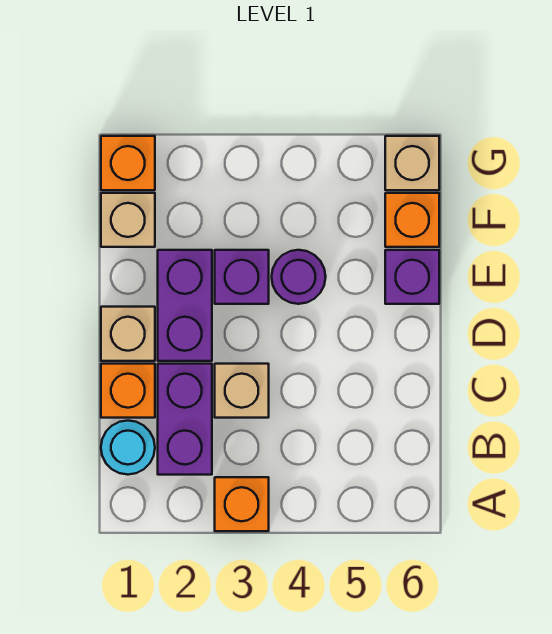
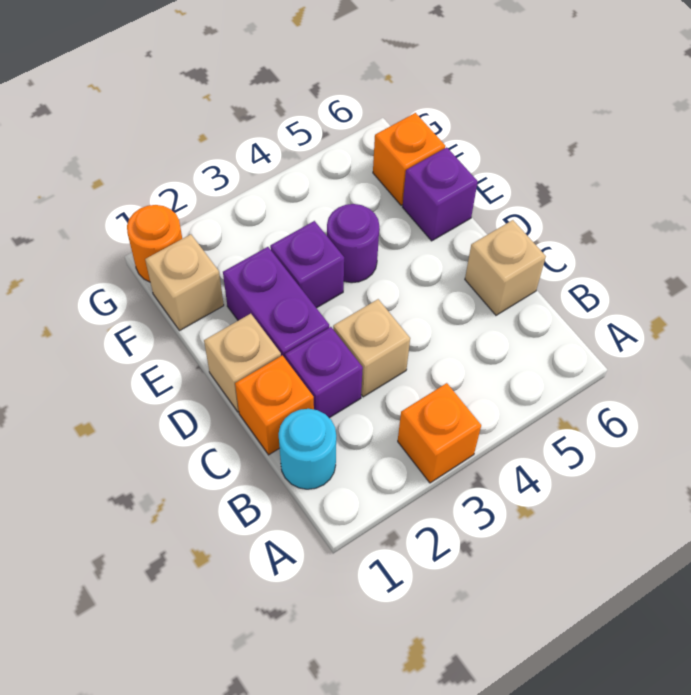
purple brick B2:C2 level 1 -> purple brick C2 level 1
orange brick G1 level 1 -> orange round brick G1 level 1
tan brick G6 level 1 -> tan brick C6 level 1

